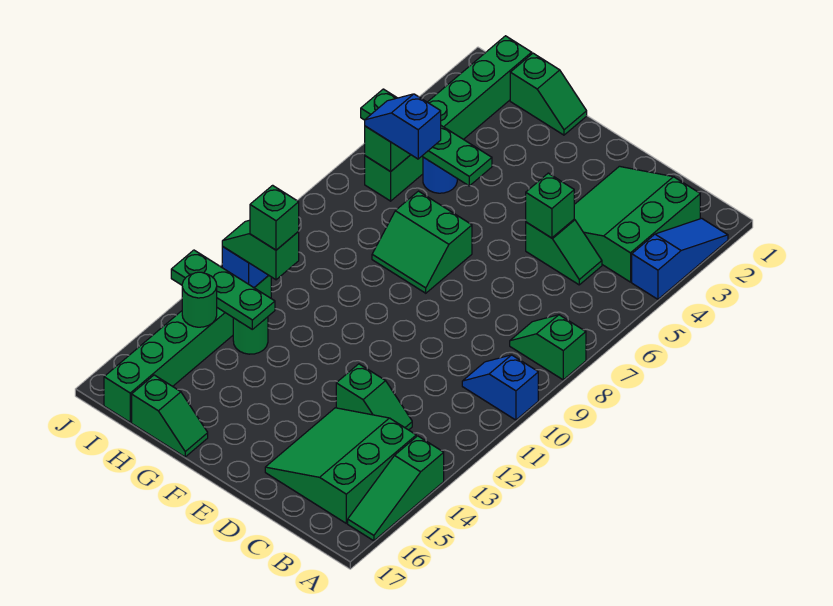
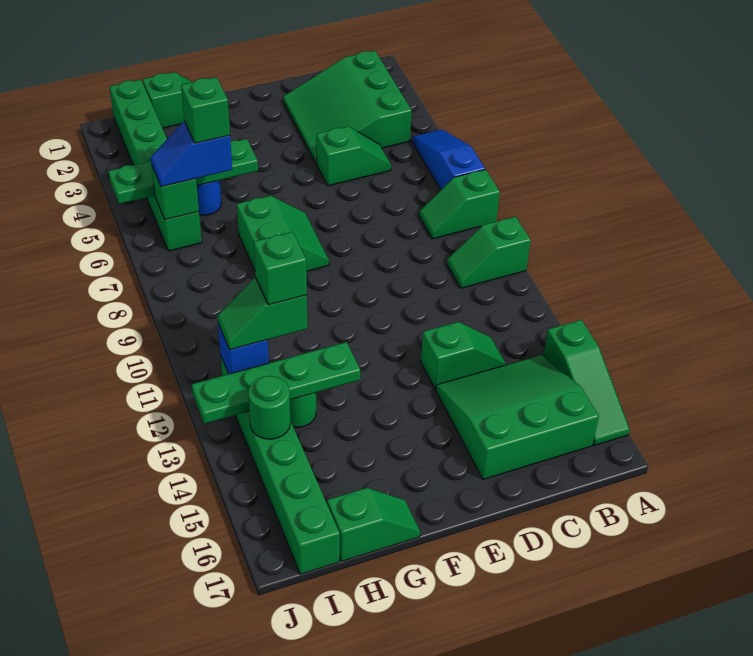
blue slope A2:A4 level 1 top 4 -> blue slope A5:A7 level 1 top 7
blue slope A10:B10 level 1 top A -> green slope A10:B10 level 1 top A
green slope B14:D16 level 1 top B -> green slope B14:D16 level 1 top 16
green brick D5 level 2 -> green brick H6 level 4
green slope F7:G8 level 1 top 7 -> green slope F7:G8 level 1 top G
green plate H13:J13 level 2 -> green plate G13:J13 level 2

